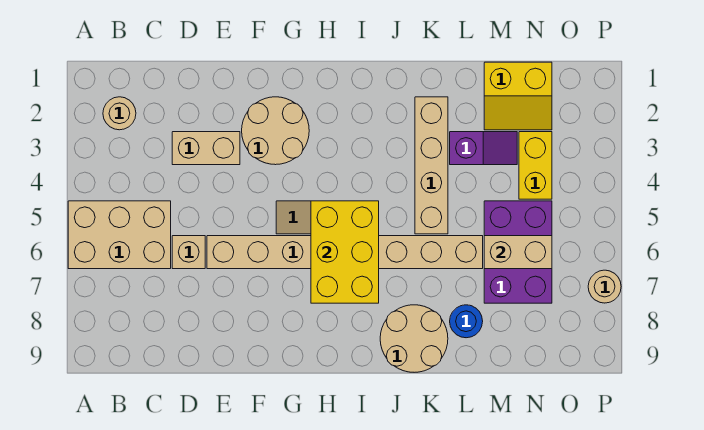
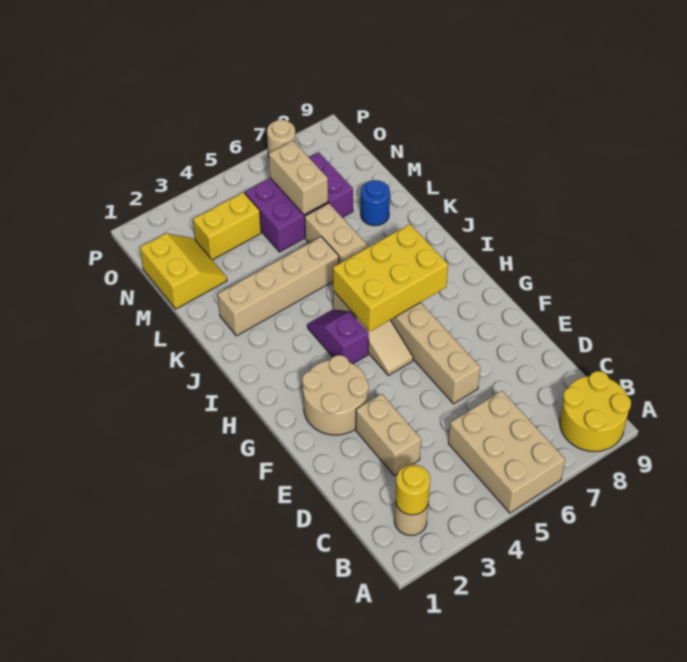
none -> yellow round brick A8:B9 level 1
none -> yellow round brick B2 level 2
tan brick D6 level 1 -> none
tan round brick J8:K9 level 1 -> none
purple slope L3:M3 level 1 top L -> purple slope H4:I4 level 1 top H

